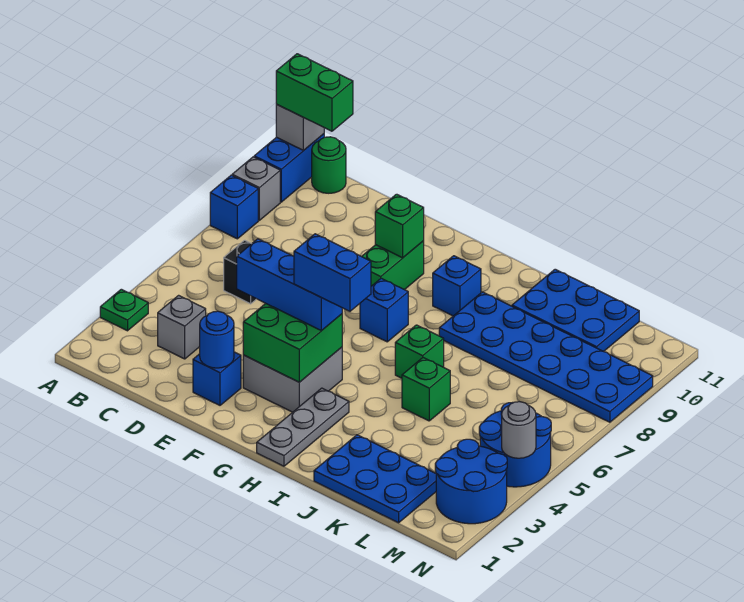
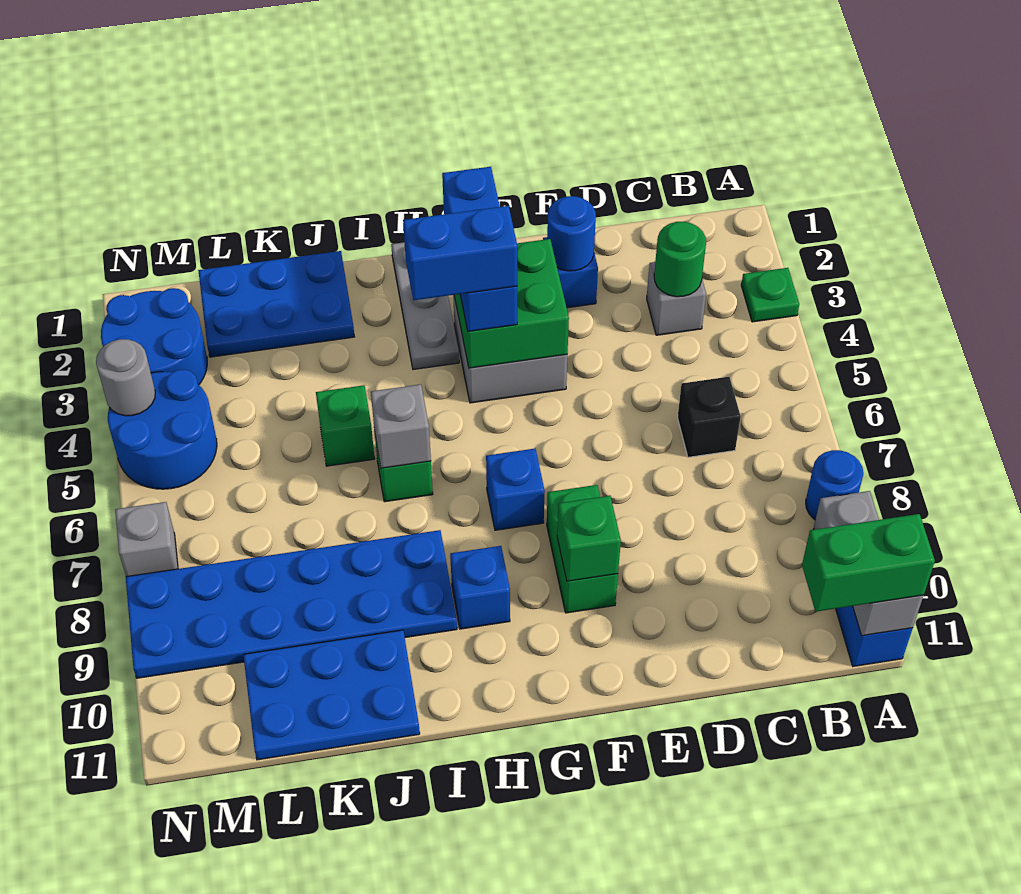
blue brick A8 level 1 -> blue round brick A8 level 1
green round brick B11 level 1 -> green round brick C3 level 2
blue brick E4:G4 level 3 -> blue brick G2:G4 level 3
none -> grey brick I6 level 2
none -> grey brick N7 level 1

